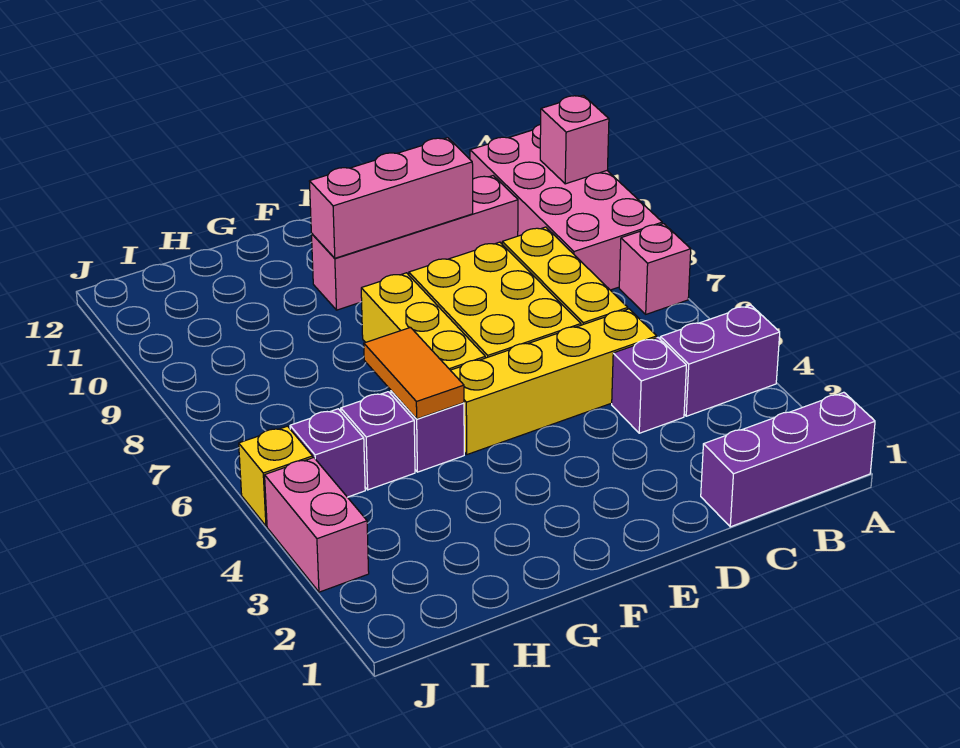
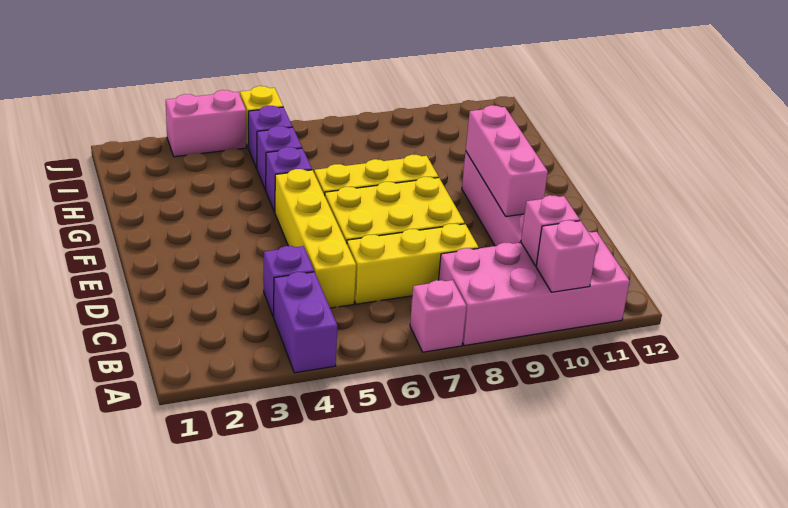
purple brick A1:C1 level 1 -> none
none -> pink brick B10 level 2
orange tile G5:G6 level 2 -> none

